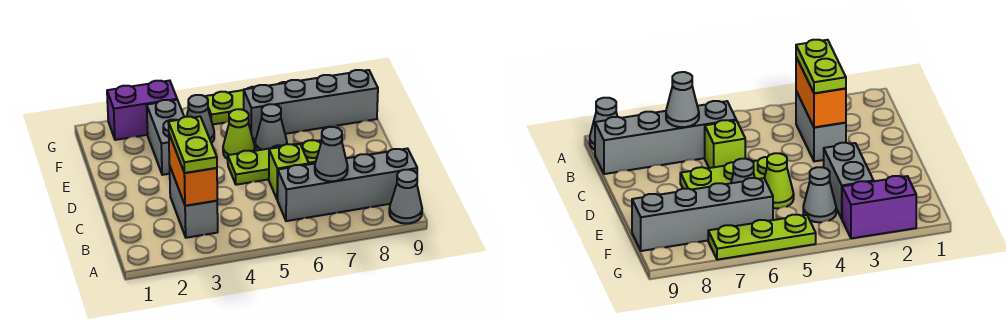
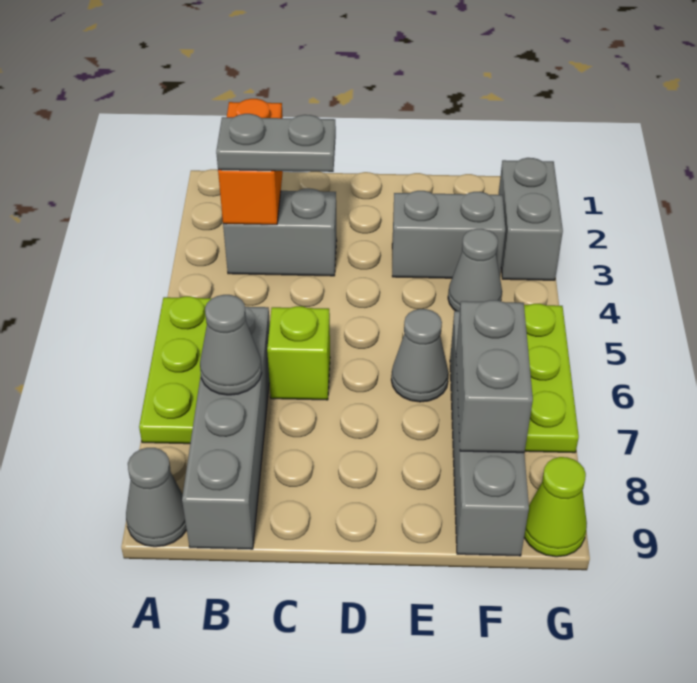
orange brick B3:C3 level 2 -> orange brick B2:B3 level 2
lime plate B3:C3 level 3 -> grey plate B3:C3 level 3
lime plate D5:D7 level 1 -> lime plate A5:A7 level 1
lime cone E5 level 1 -> lime cone G9 level 1
none -> grey brick F7:F8 level 2
purple brick G2:G3 level 1 -> grey brick G2:G3 level 1

